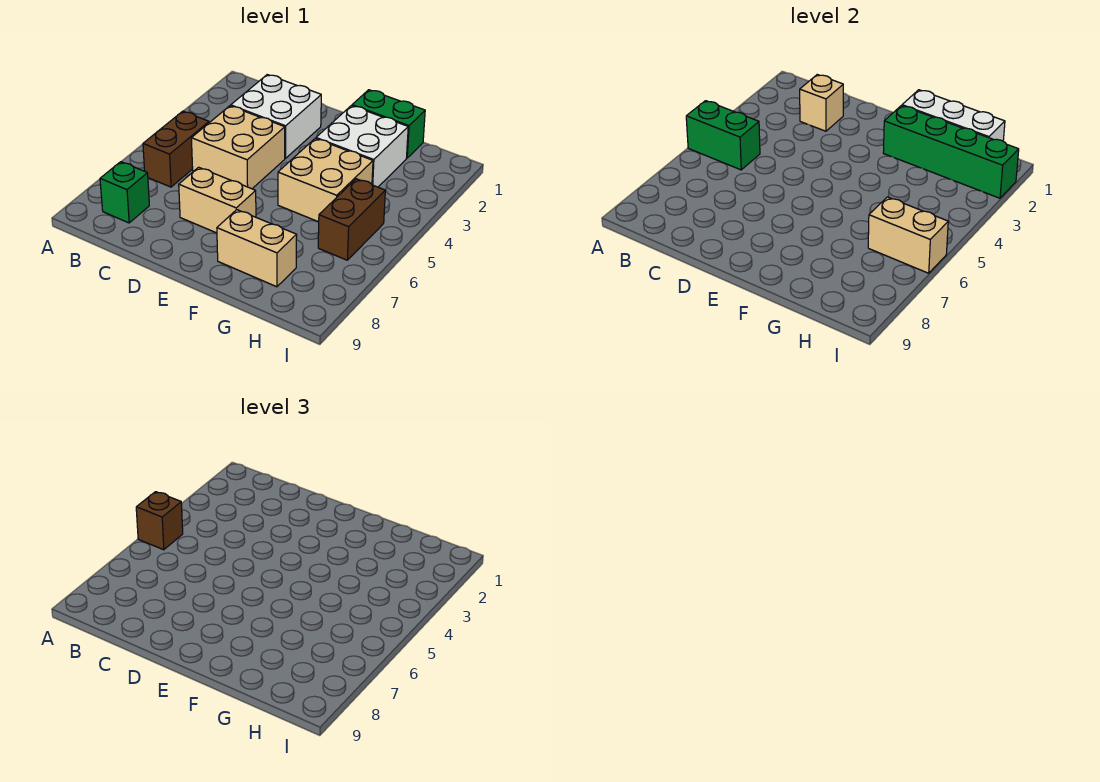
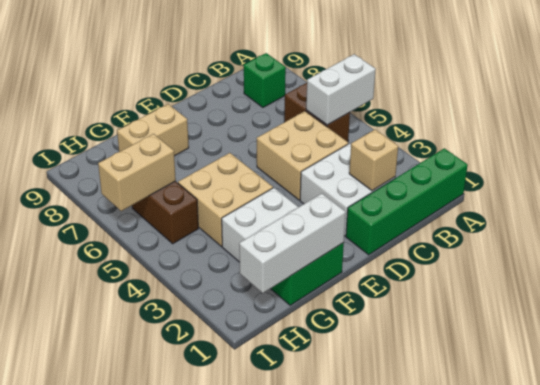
green brick A5:B5 level 2 -> white brick A5:B5 level 2
brown brick A5 level 3 -> none
tan brick D7:E7 level 1 -> none
green brick F2:I2 level 2 -> green brick A1:D1 level 1

